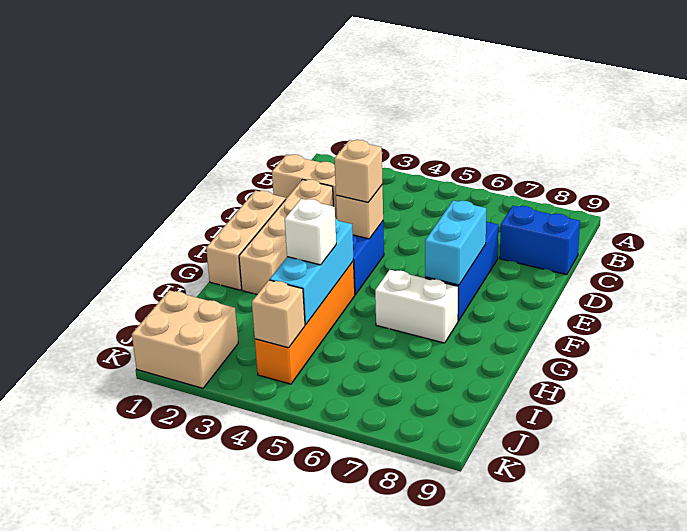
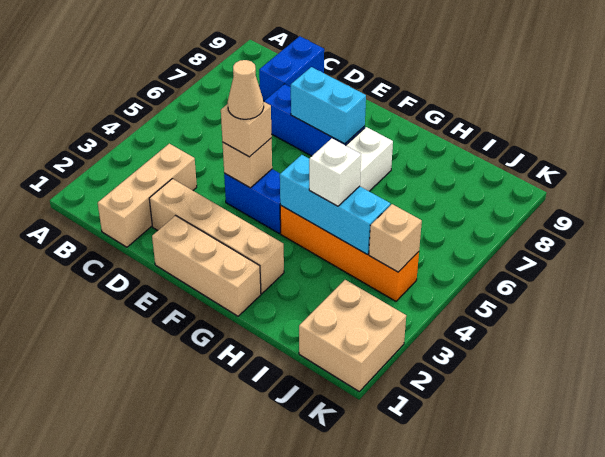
none -> tan cone E4 level 4

